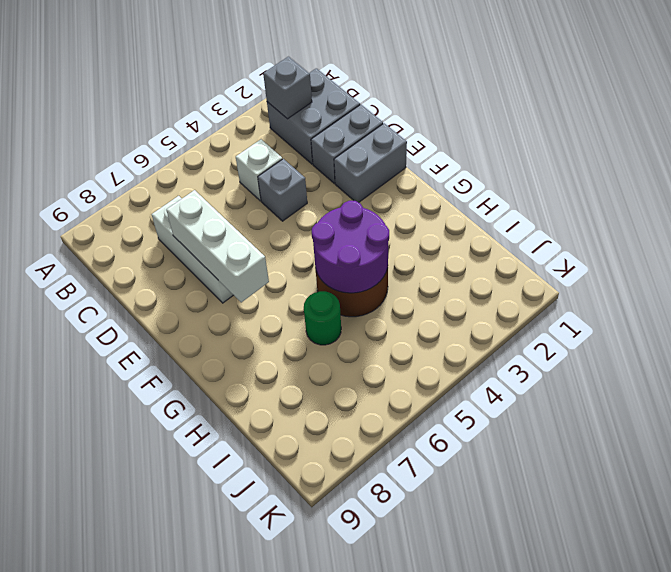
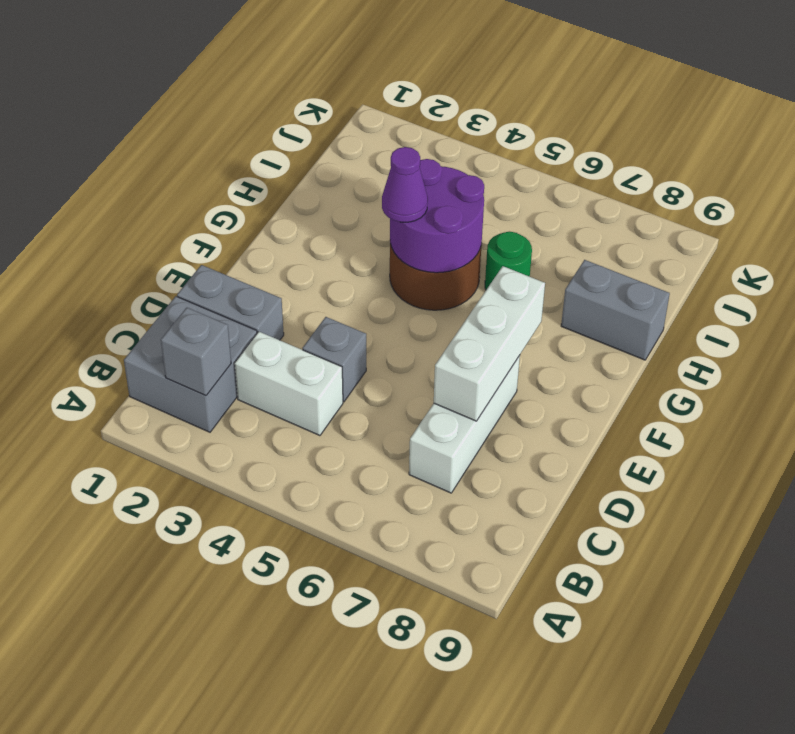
white brick C4 level 1 -> white brick C3:C4 level 1
grey brick E1:E2 level 1 -> grey brick H8:H9 level 1
none -> purple cone G4 level 3

